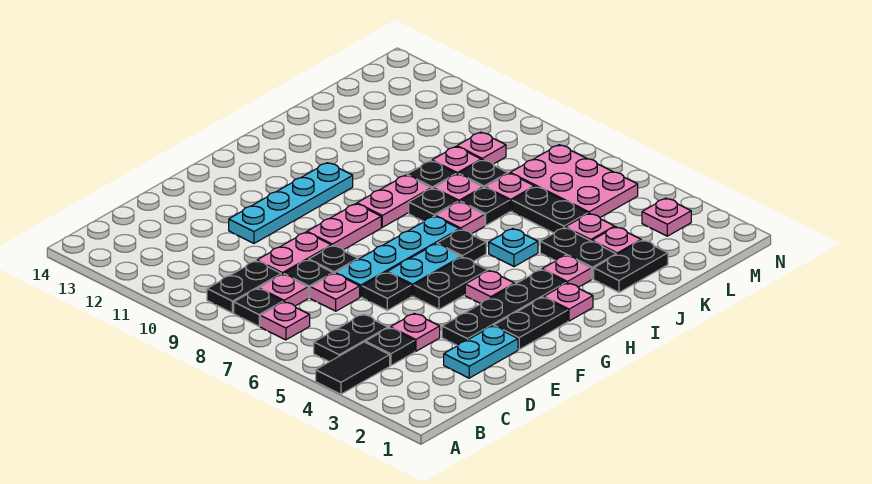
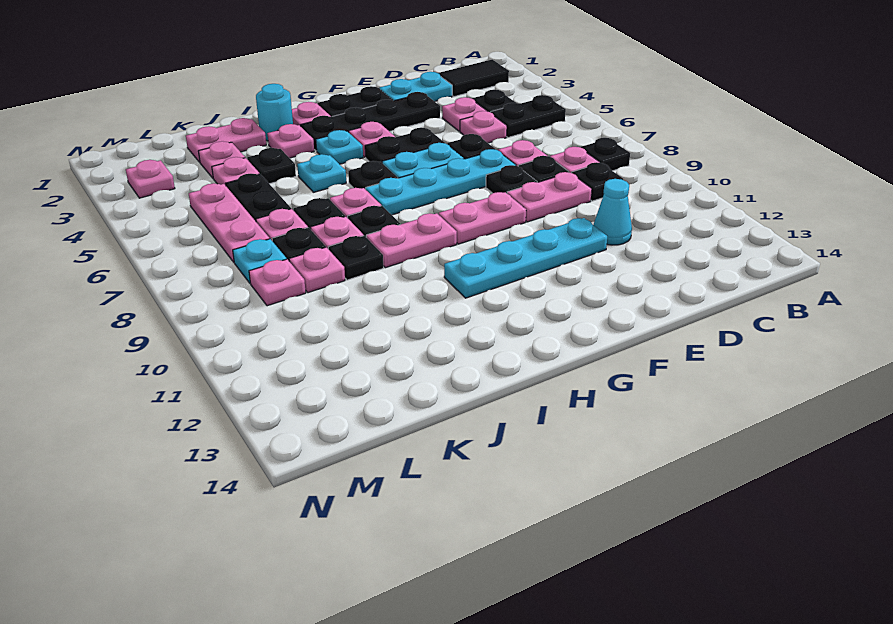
black tile A4:B4 level 1 -> black tile B2:C2 level 1
pink plate B7 level 1 -> pink plate D5 level 1
black plate B9:C9 level 1 -> black plate C9 level 1
none -> cyan cone D11 level 1
none -> cyan plate H4 level 1
none -> cyan round brick I2 level 1
black plate J2:K2 level 1 -> pink plate J2:K2 level 1
black plate J3:J4 level 1 -> black plate J4 level 1
pink plate L5:M7 level 1 -> pink plate L5:L7 level 1
none -> cyan plate L8 level 1

